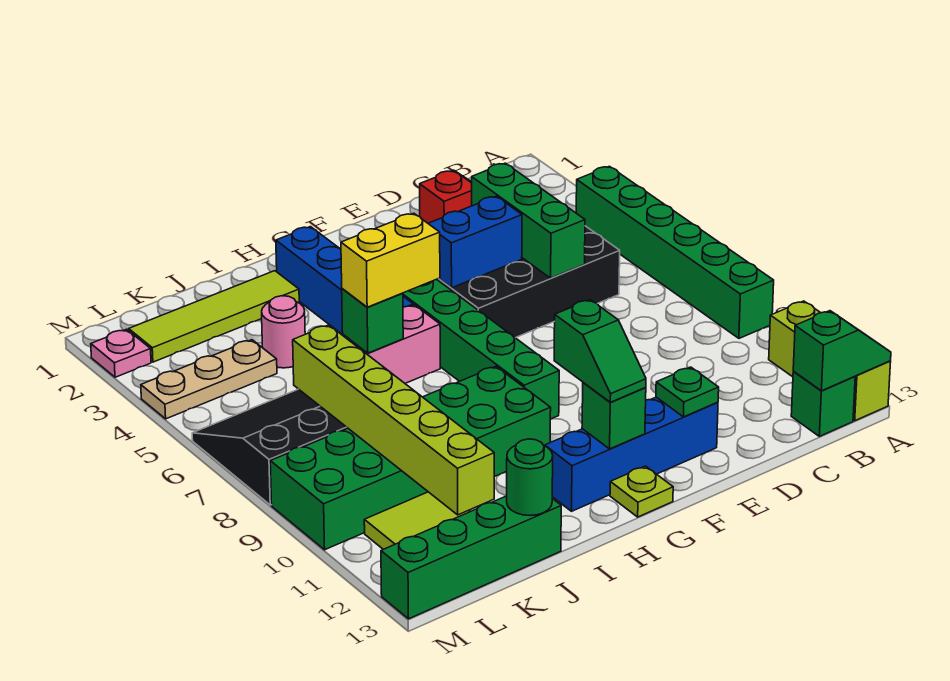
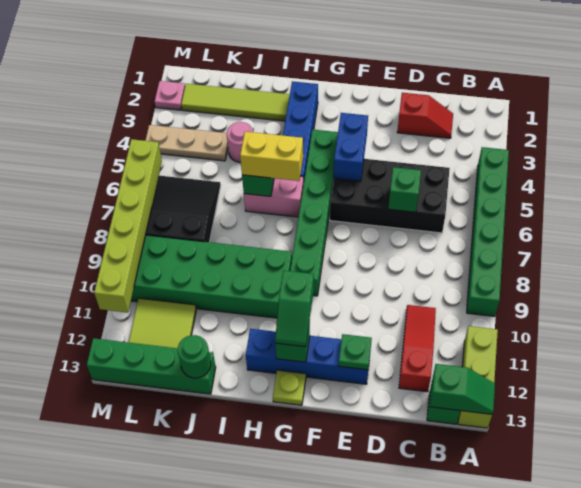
none -> red slope C10:C12 level 1 top 12
green brick D4:D6 level 2 -> green brick D6 level 2
blue brick E5:F5 level 2 -> blue brick F4:F5 level 2
lime brick K7:K12 level 2 -> lime brick M6:M11 level 2

